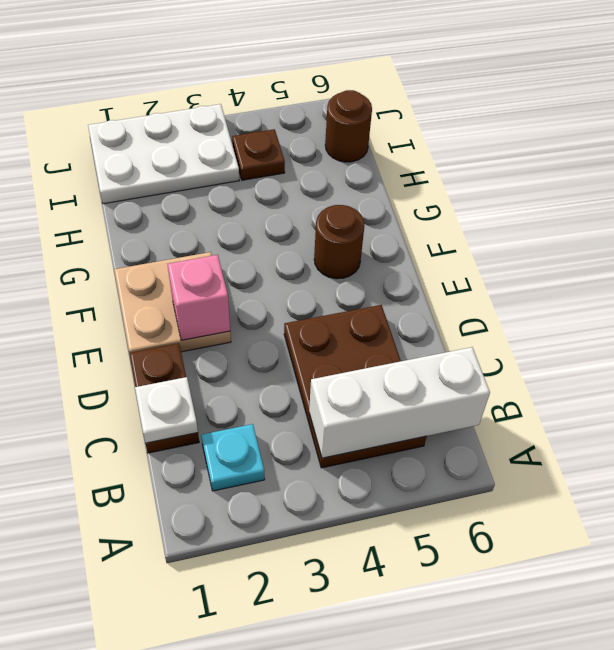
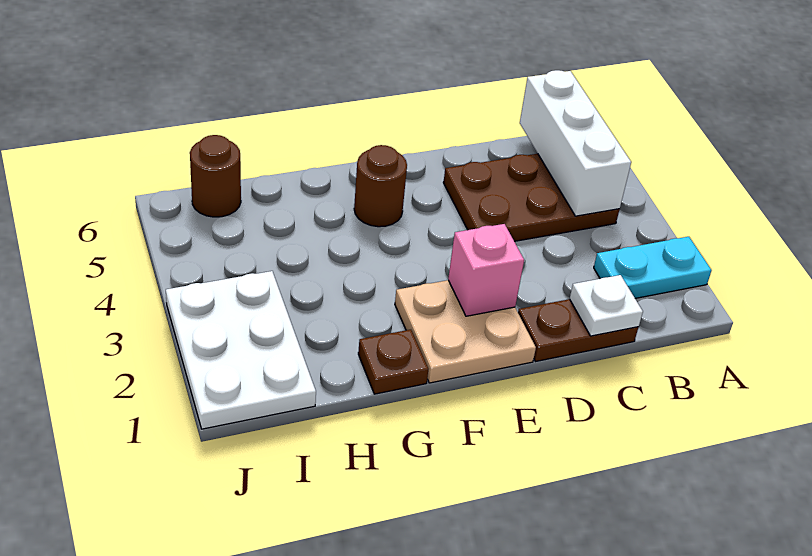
cyan plate B2 level 1 -> cyan plate A2:B2 level 1
brown plate I4 level 1 -> brown plate G1 level 1

